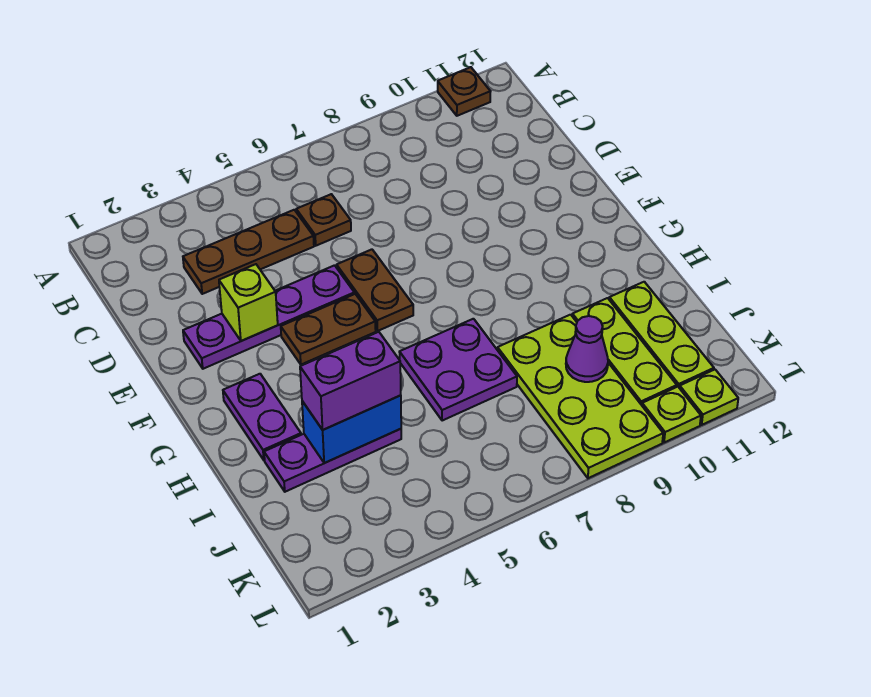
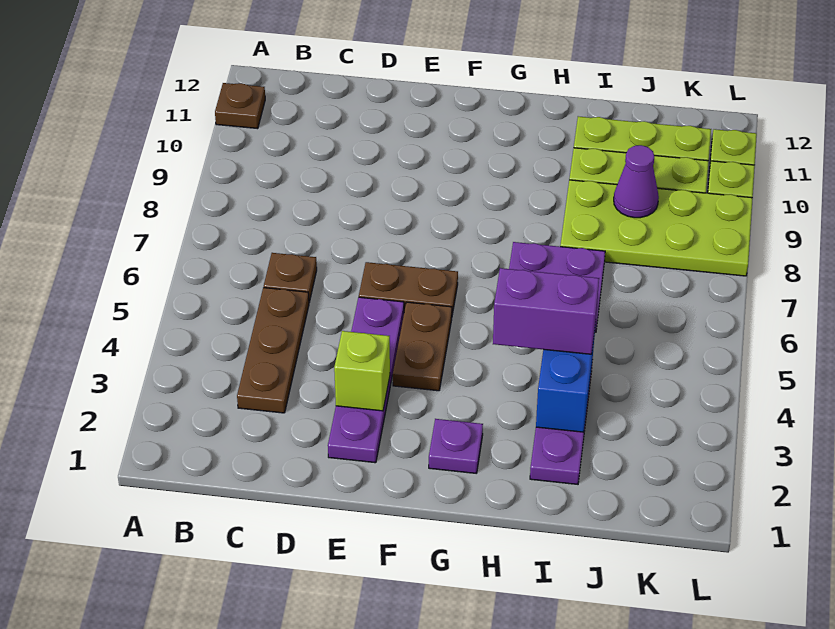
purple plate G2:H2 level 1 -> purple plate G2 level 1
purple brick I3:I4 level 3 -> purple brick H4:I4 level 3

